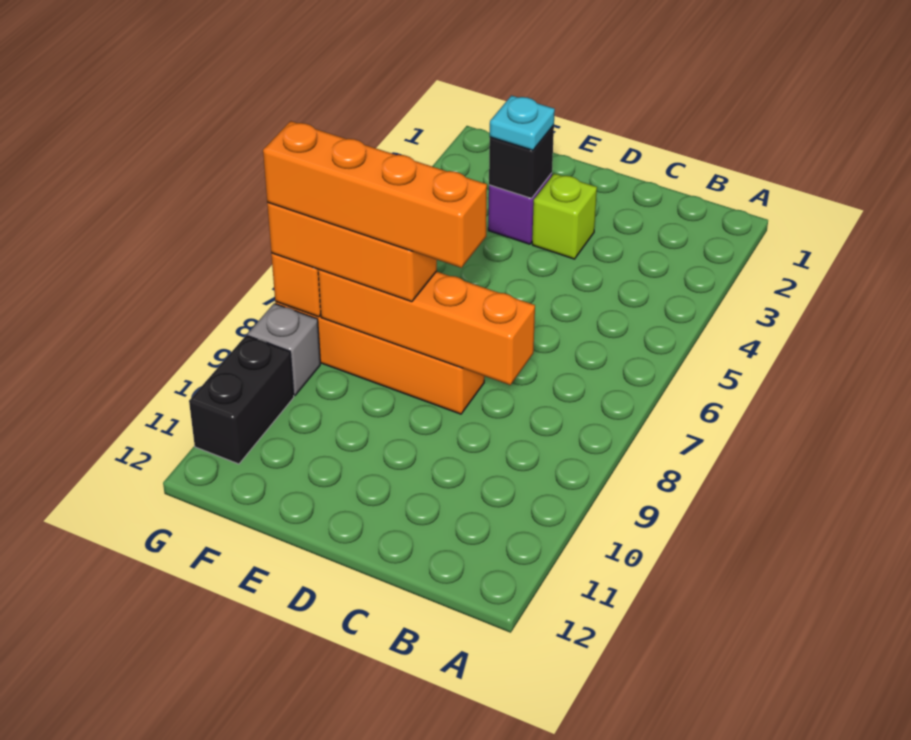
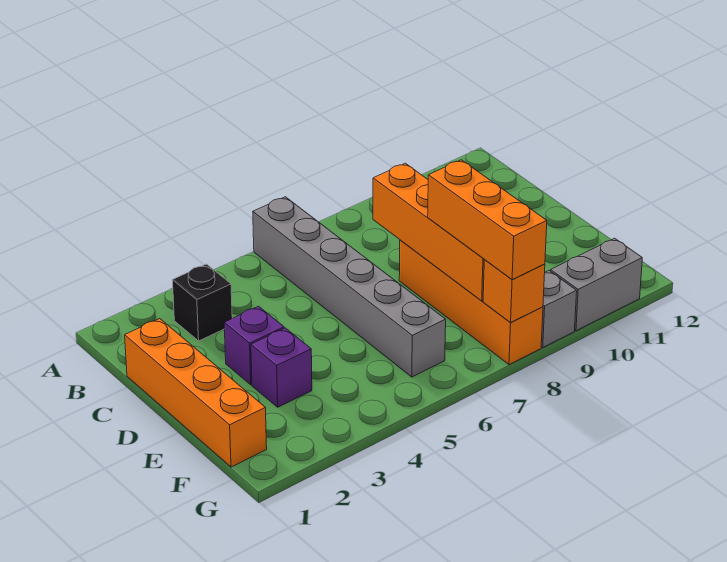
none -> grey brick A6:F6 level 1
lime brick D3 level 1 -> purple brick D3 level 1
orange brick D8:G8 level 4 -> orange brick C1:F1 level 1
black brick E3 level 2 -> black brick B3 level 1
cyan plate E3 level 3 -> none
black brick G10:G11 level 1 -> grey brick G10:G11 level 1

